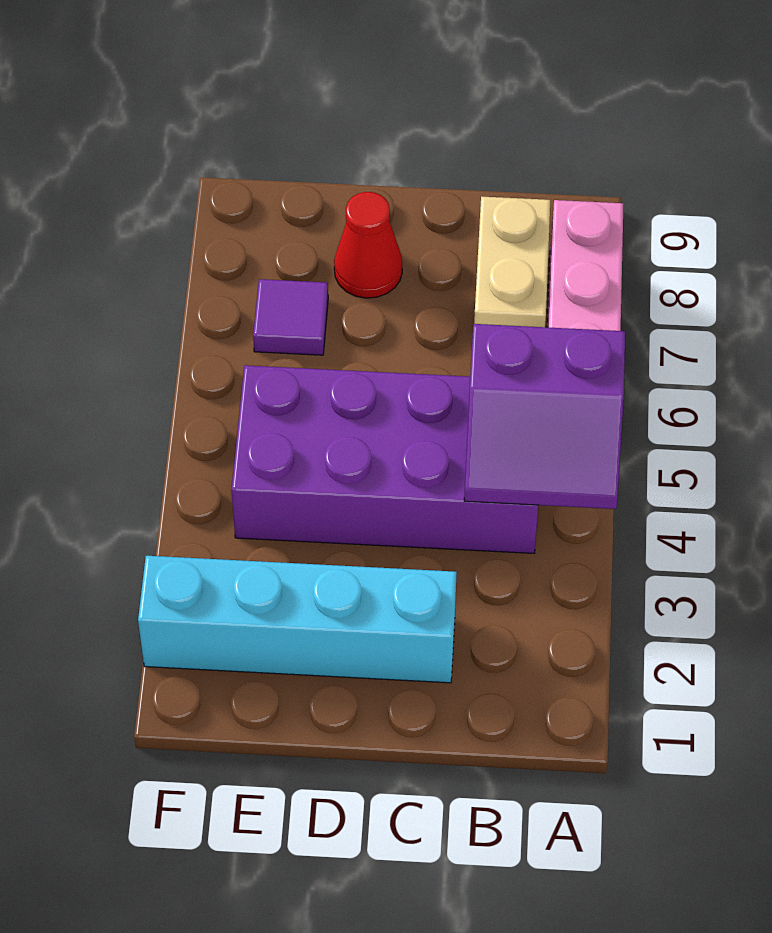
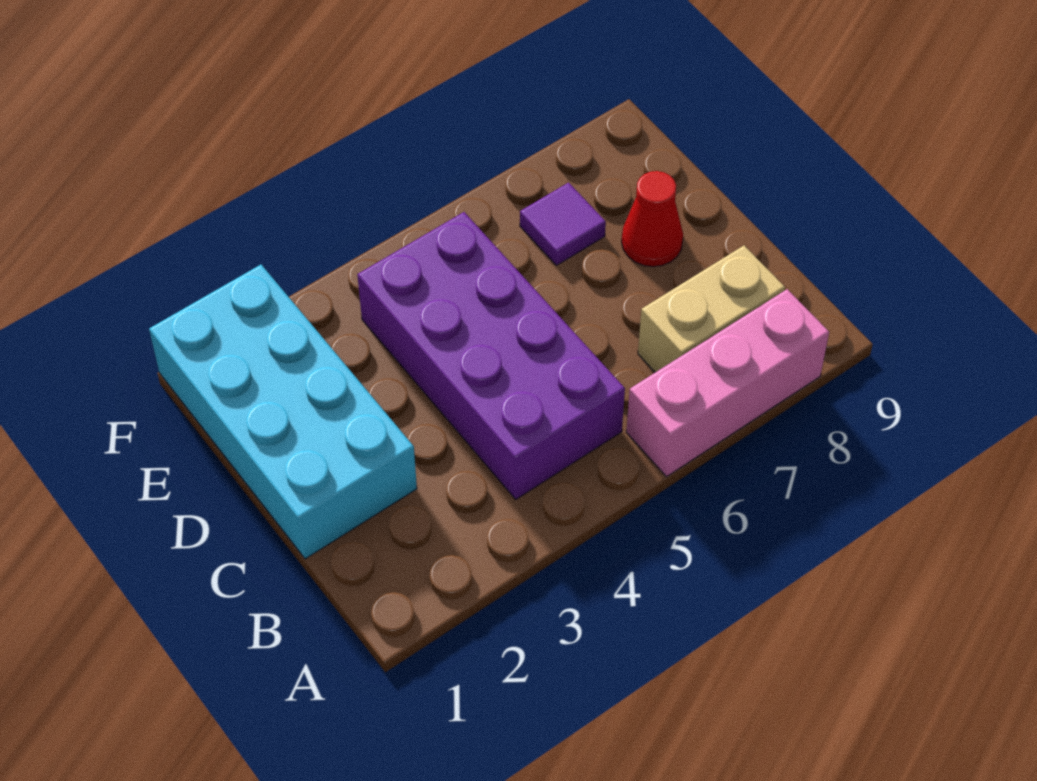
purple slope A4:B5 level 2 top 5 -> none
cyan brick C2:F2 level 1 -> cyan brick C1:F2 level 1

